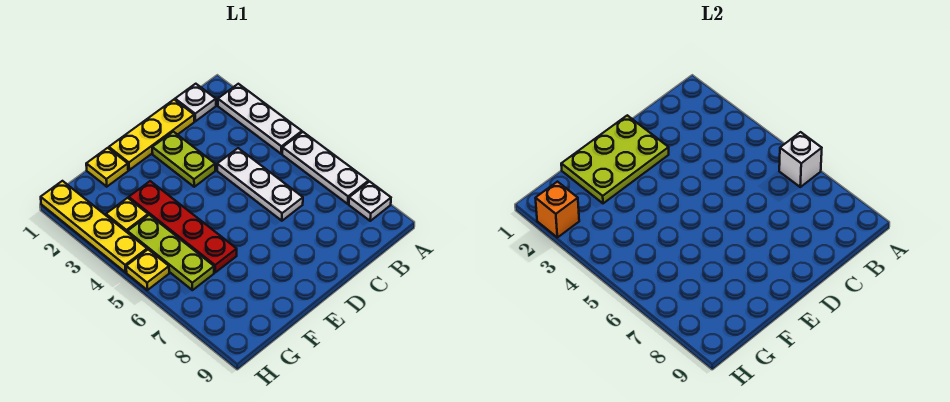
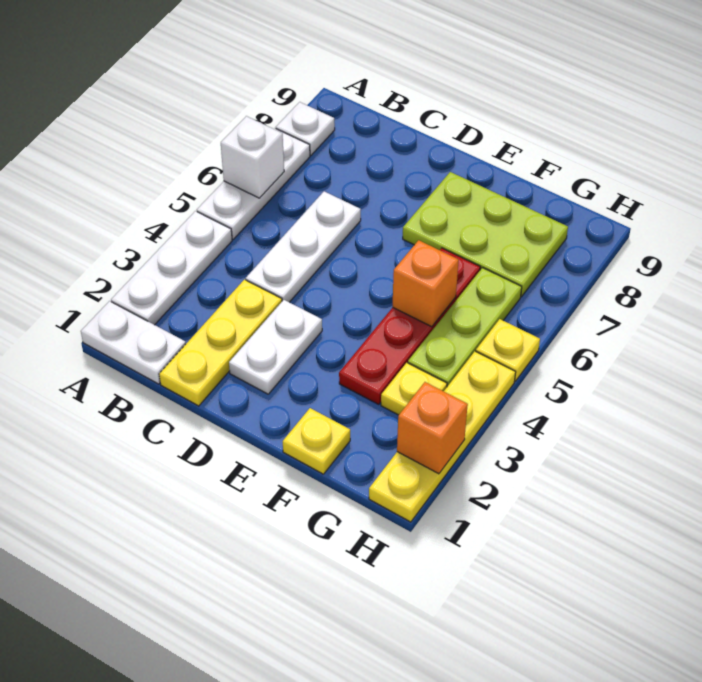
white plate B1 level 1 -> white plate A1:B1 level 1
yellow plate C1:E1 level 1 -> yellow plate C1:C3 level 1
lime plate D1:F2 level 2 -> lime plate E7:G8 level 1
lime plate D2:D3 level 1 -> white plate D2:D3 level 1
none -> orange brick F5 level 2

